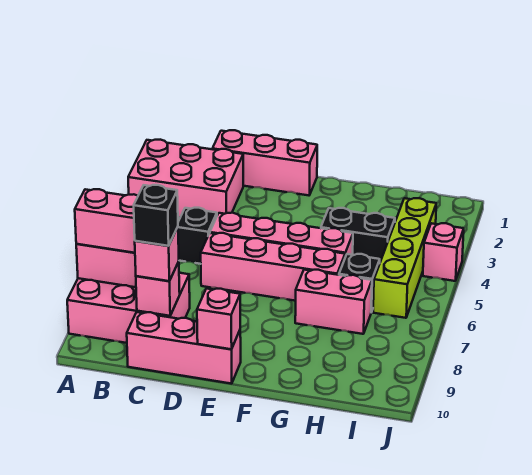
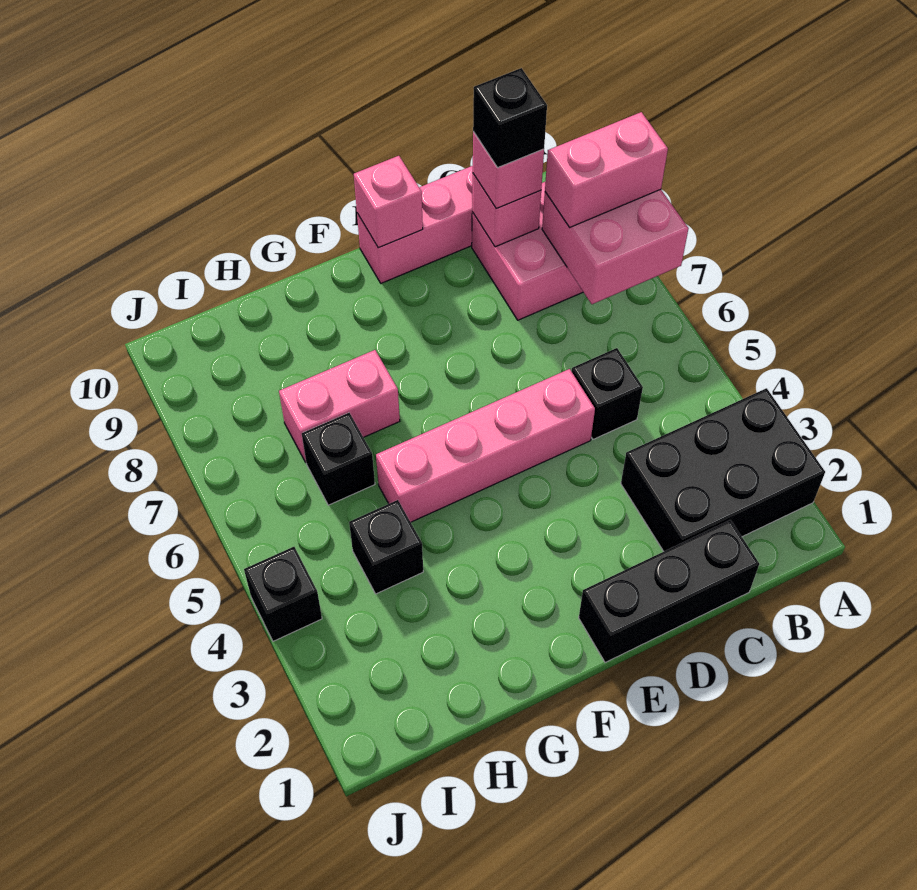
pink brick A2:C3 level 1 -> black brick A2:C3 level 1
pink brick C1:E1 level 1 -> black brick C1:E1 level 1
pink brick D6:G6 level 1 -> none
black brick G4:H4 level 1 -> black brick H4 level 1
lime brick I3:I6 level 1 -> none
pink brick J4 level 1 -> black brick J4 level 1

